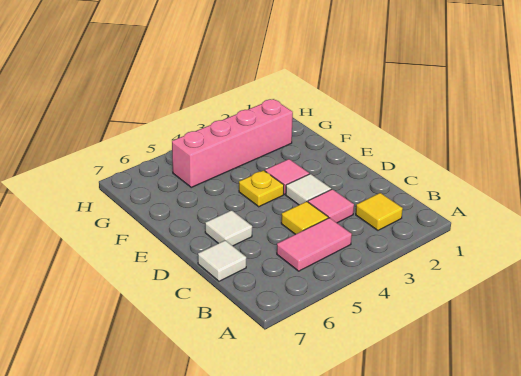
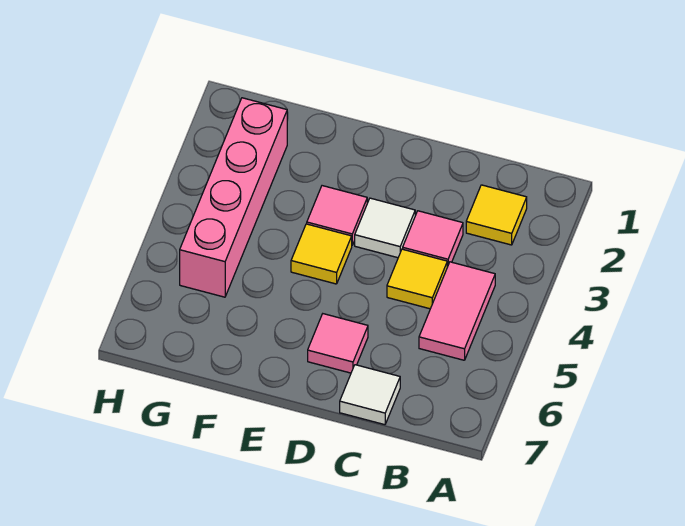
white tile D6 level 1 -> pink tile D6 level 1
yellow plate E4 level 1 -> yellow tile E4 level 1

